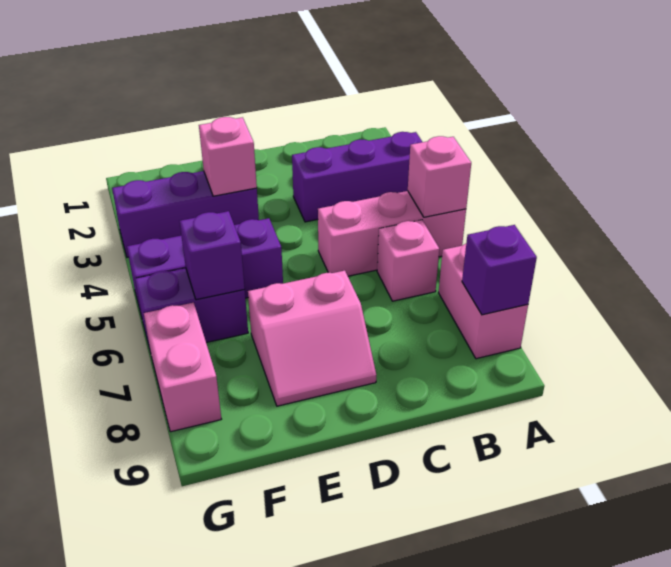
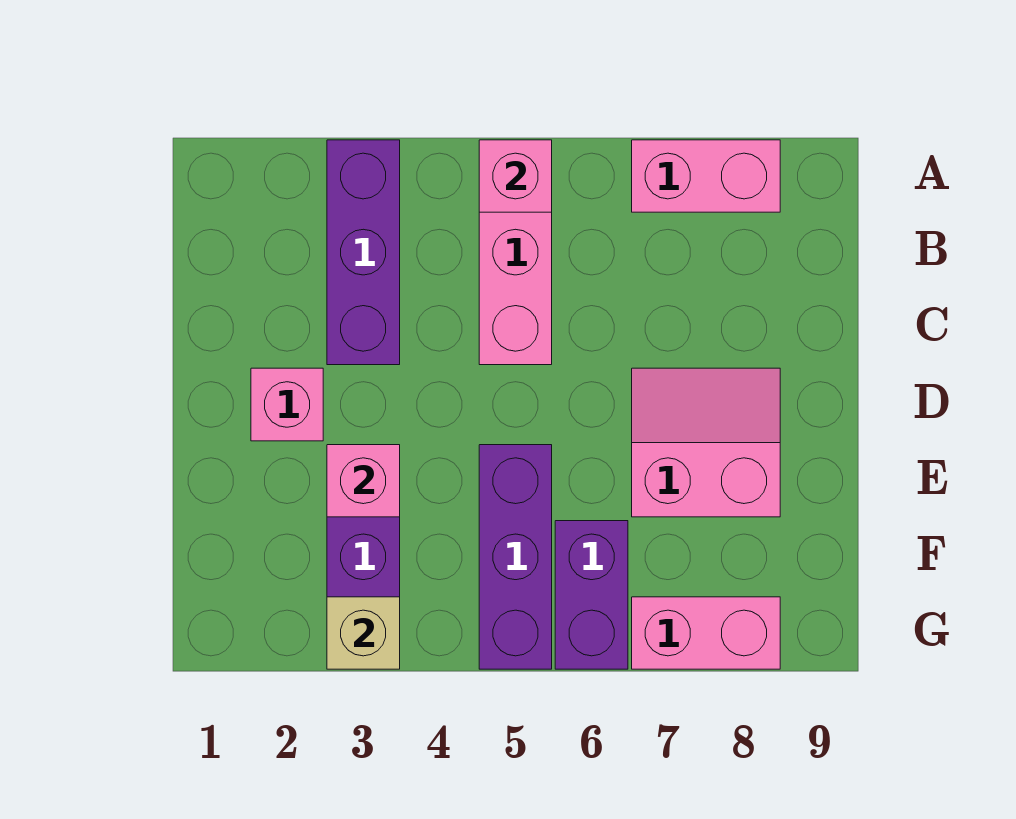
purple brick A8 level 2 -> none
pink brick B6 level 1 -> pink brick D2 level 1
pink slope D7:E8 level 1 top 7 -> pink slope D7:E8 level 1 top E
purple brick F6 level 2 -> none
none -> tan brick G3 level 2

